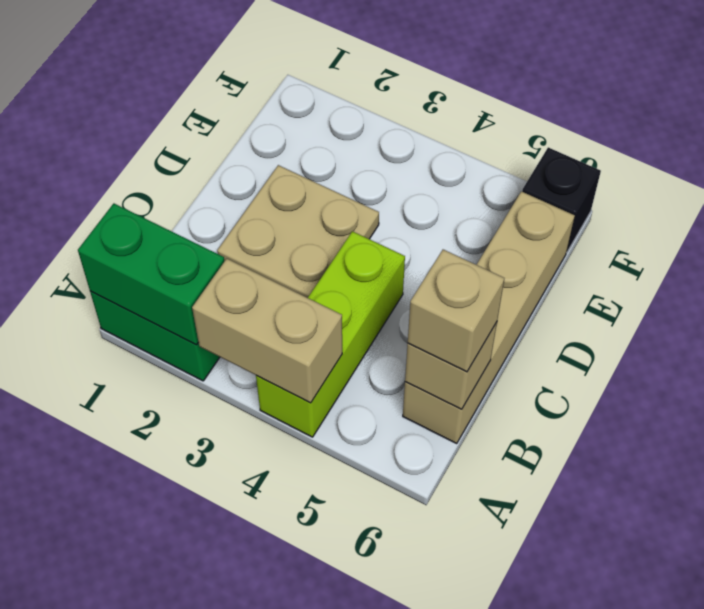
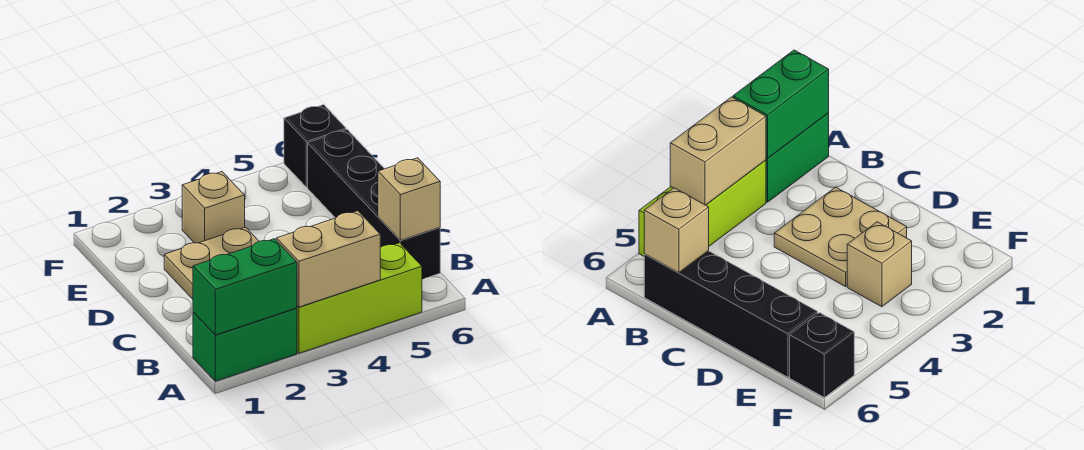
lime brick A4:C4 level 1 -> lime brick A3:A5 level 1
tan brick B6:E6 level 1 -> black brick B6:E6 level 1
tan brick B6 level 3 -> tan brick E3 level 1

